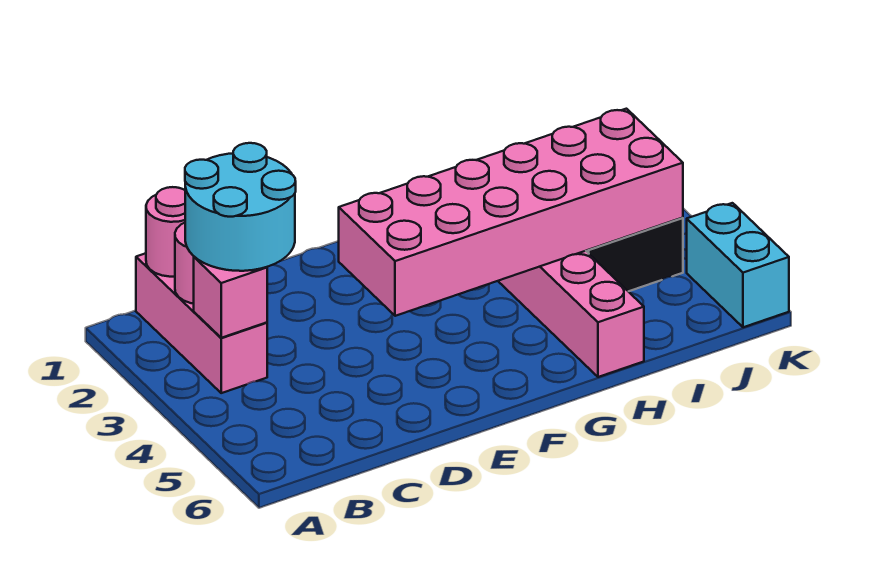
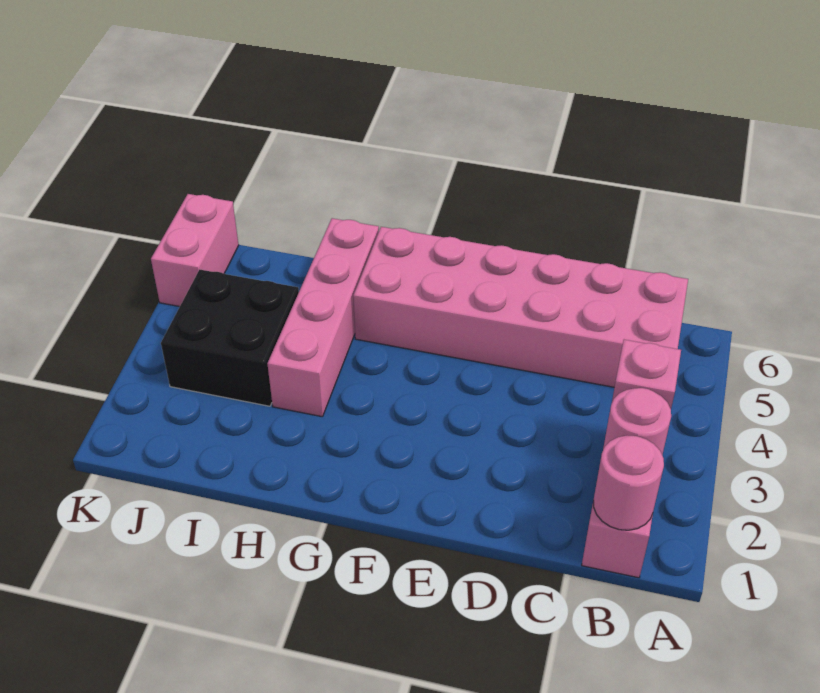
cyan round brick B2:C3 level 3 -> none
pink brick E3:J4 level 2 -> pink brick B5:G6 level 1
cyan brick K5:K6 level 1 -> pink brick K5:K6 level 1

